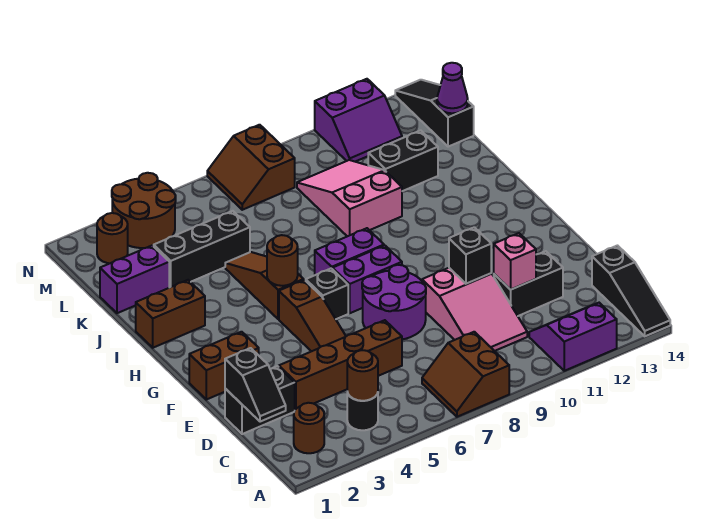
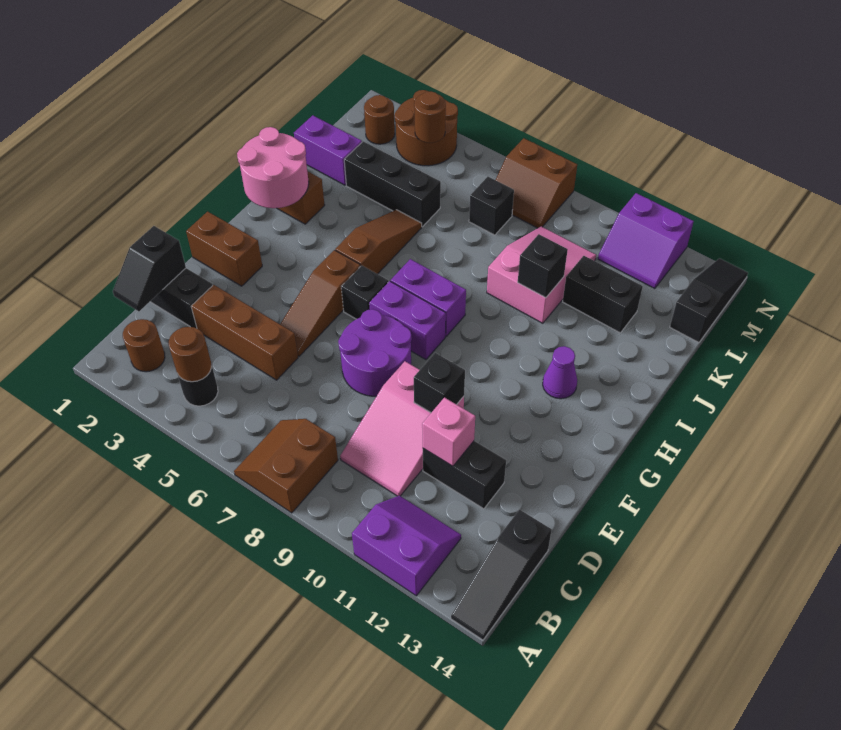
brown brick D3:D6 level 1 -> brown brick D3:D5 level 1
none -> pink round brick H1:I2 level 2
brown round brick H5 level 2 -> brown round brick M4 level 2
none -> black brick J10 level 2
none -> black brick L7 level 1
purple cone L14 level 2 -> purple cone H12 level 1
brown slope M7:N8 level 1 top 8 -> brown slope M7:N8 level 1 top N

